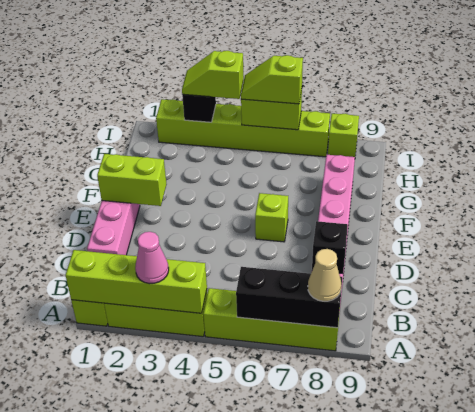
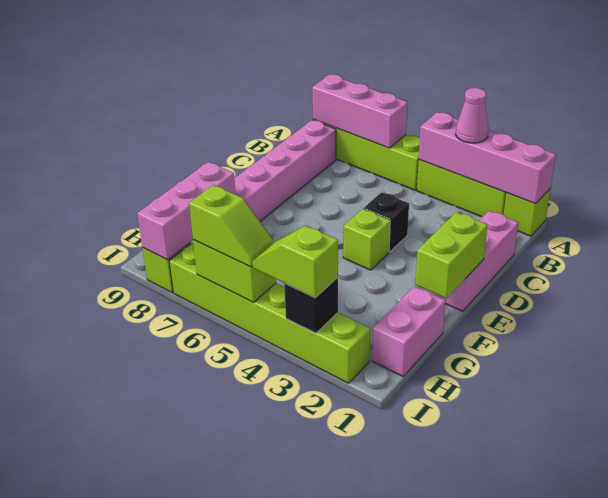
lime brick A1:A4 level 2 -> pink brick A1:A4 level 2
black brick A6:A8 level 2 -> pink brick A6:A8 level 2
tan cone A8 level 3 -> none
black brick C8 level 2 -> black brick D4 level 1
lime brick E1:E2 level 2 -> lime brick E1:F1 level 2
lime brick E6 level 1 -> lime brick E4 level 1
none -> pink brick G1:H1 level 1
none -> pink brick G8:I8 level 2
lime slope I3:I4 level 3 top 4 -> lime slope I3:I4 level 3 top 3

